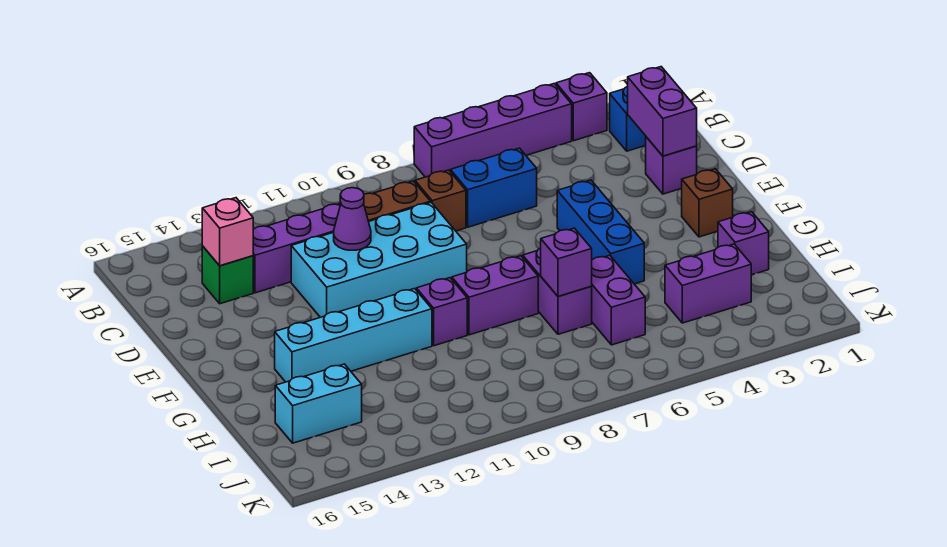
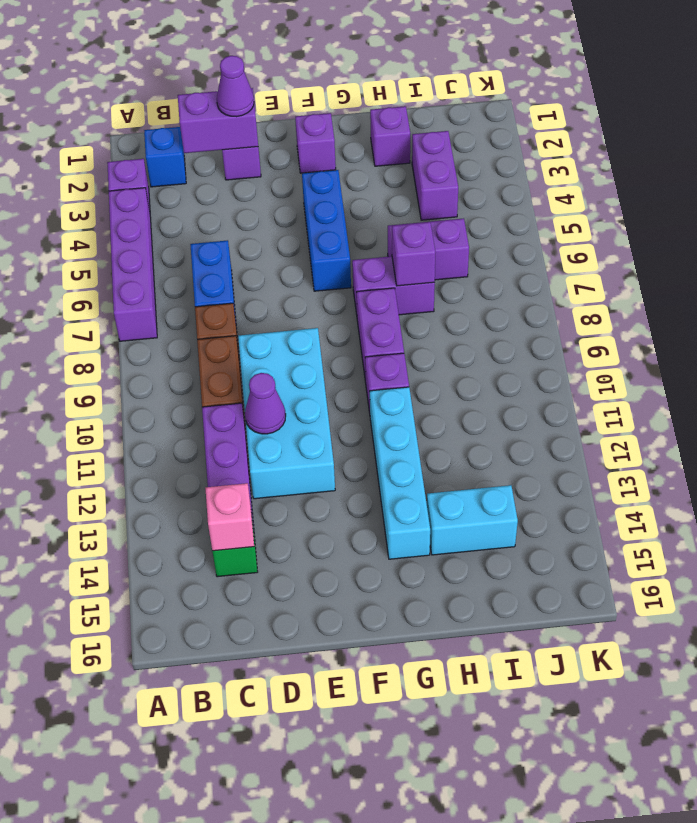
none -> purple cone D2 level 3
blue brick E5:G5 level 1 -> blue brick F4:F6 level 1
brown brick F2 level 1 -> purple brick F2 level 1
cyan brick I14:I15 level 1 -> cyan brick H14:I14 level 1

